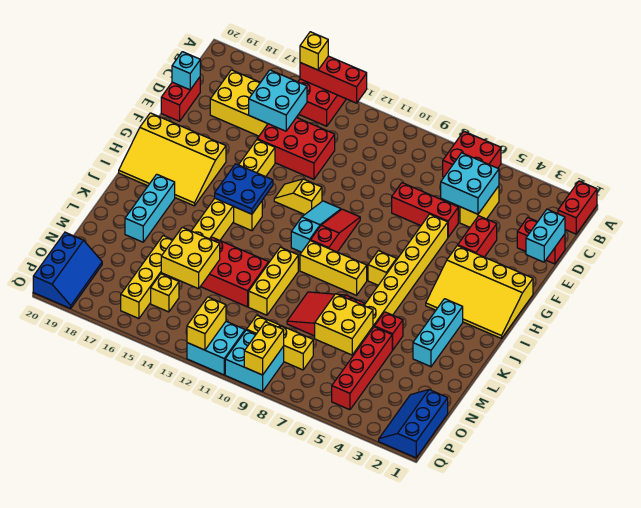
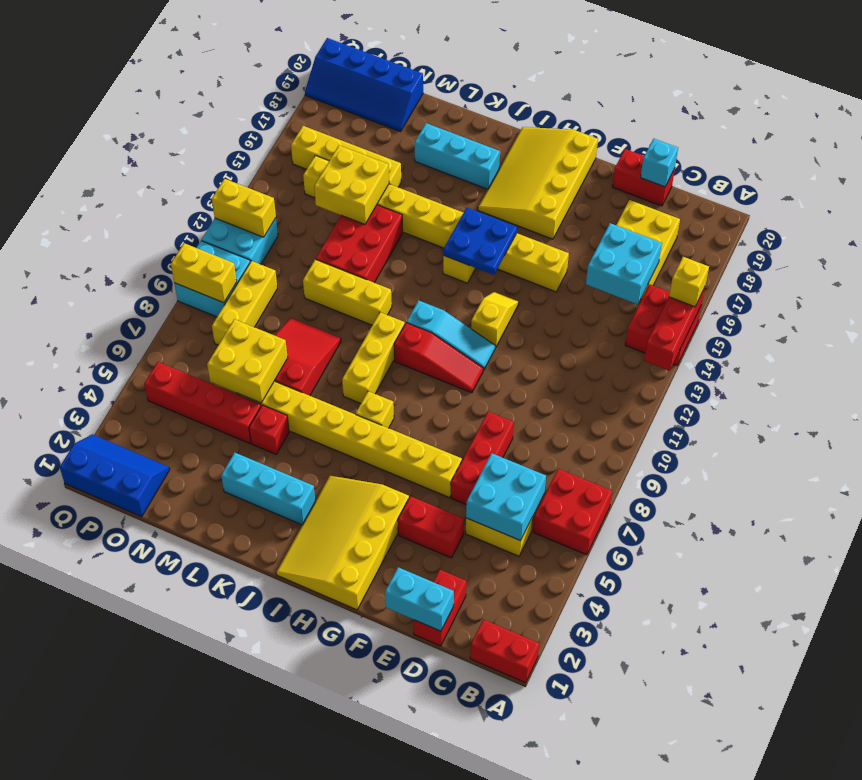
red brick D13:E15 level 1 -> none
blue slope O19:Q20 level 1 top 20 -> blue slope N19:Q20 level 1 top 20

